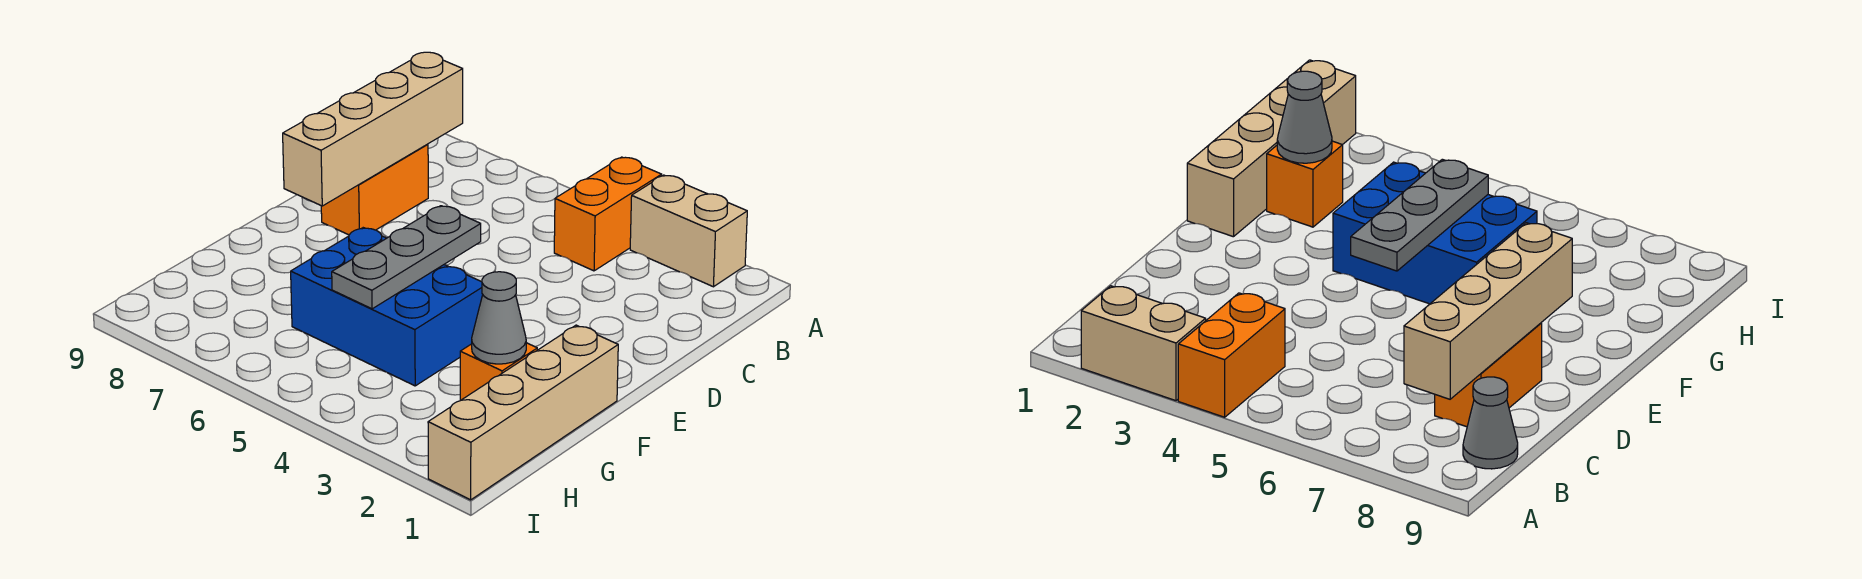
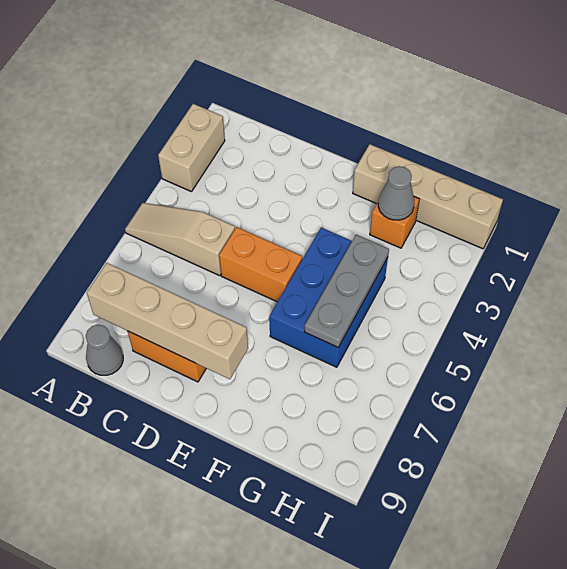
orange brick A4:B4 level 1 -> orange brick D5:E5 level 1
none -> tan slope A5:C5 level 1 top C
grey plate E5:G5 level 2 -> grey plate G4:G6 level 2

